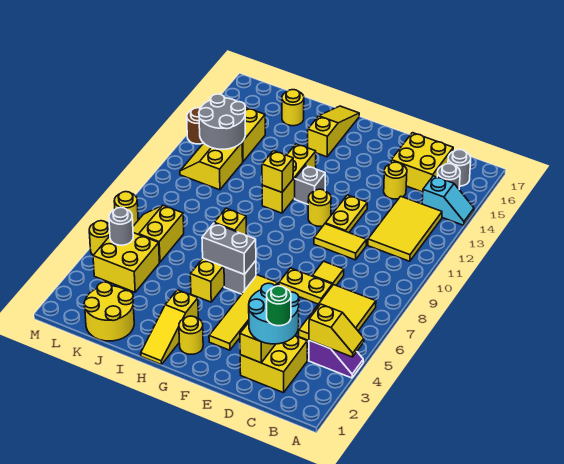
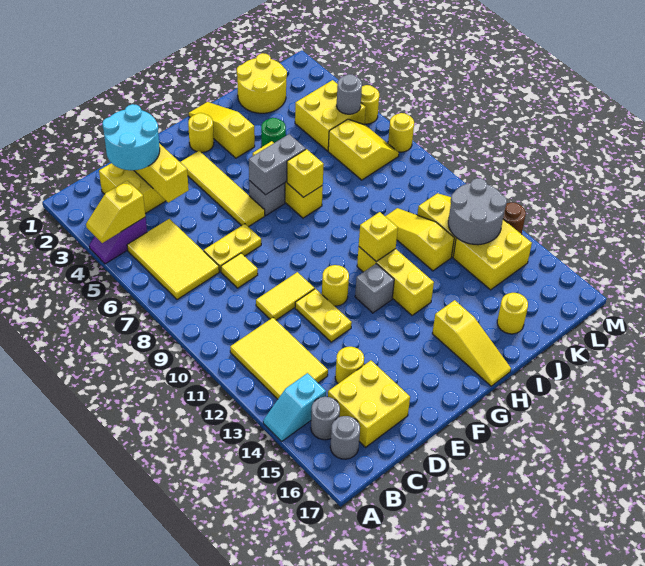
green round brick C2 level 4 -> green round brick I4 level 1
none -> yellow slope J10:J12 level 1 top 12

